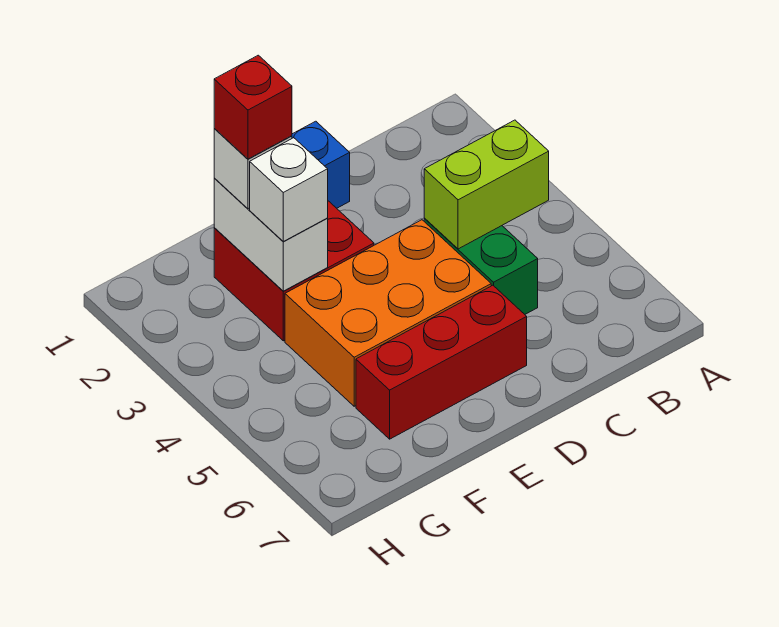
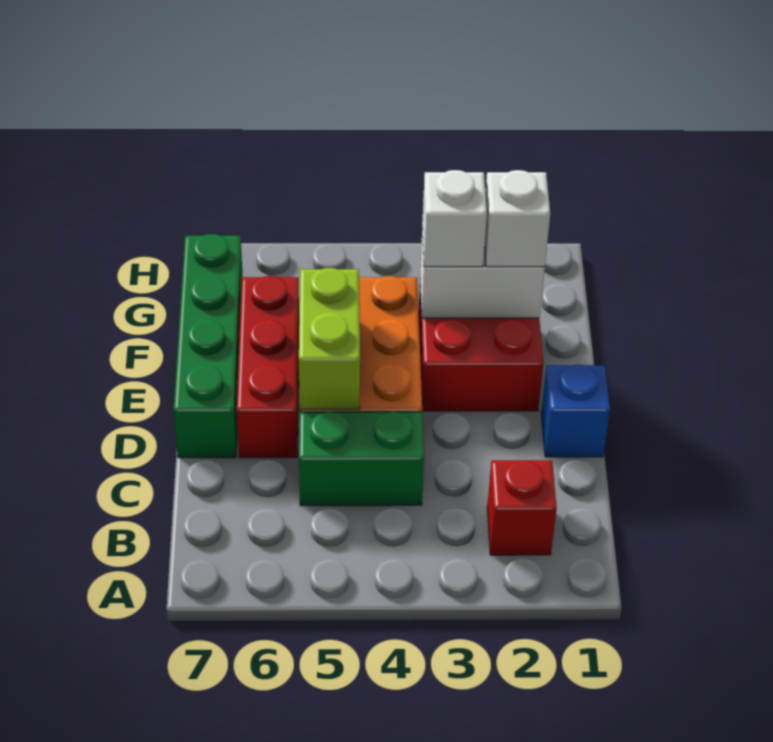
lime brick B4:C4 level 2 -> lime brick D5:E5 level 2
none -> green brick D7:G7 level 1
red brick F2 level 4 -> red brick B2 level 1

